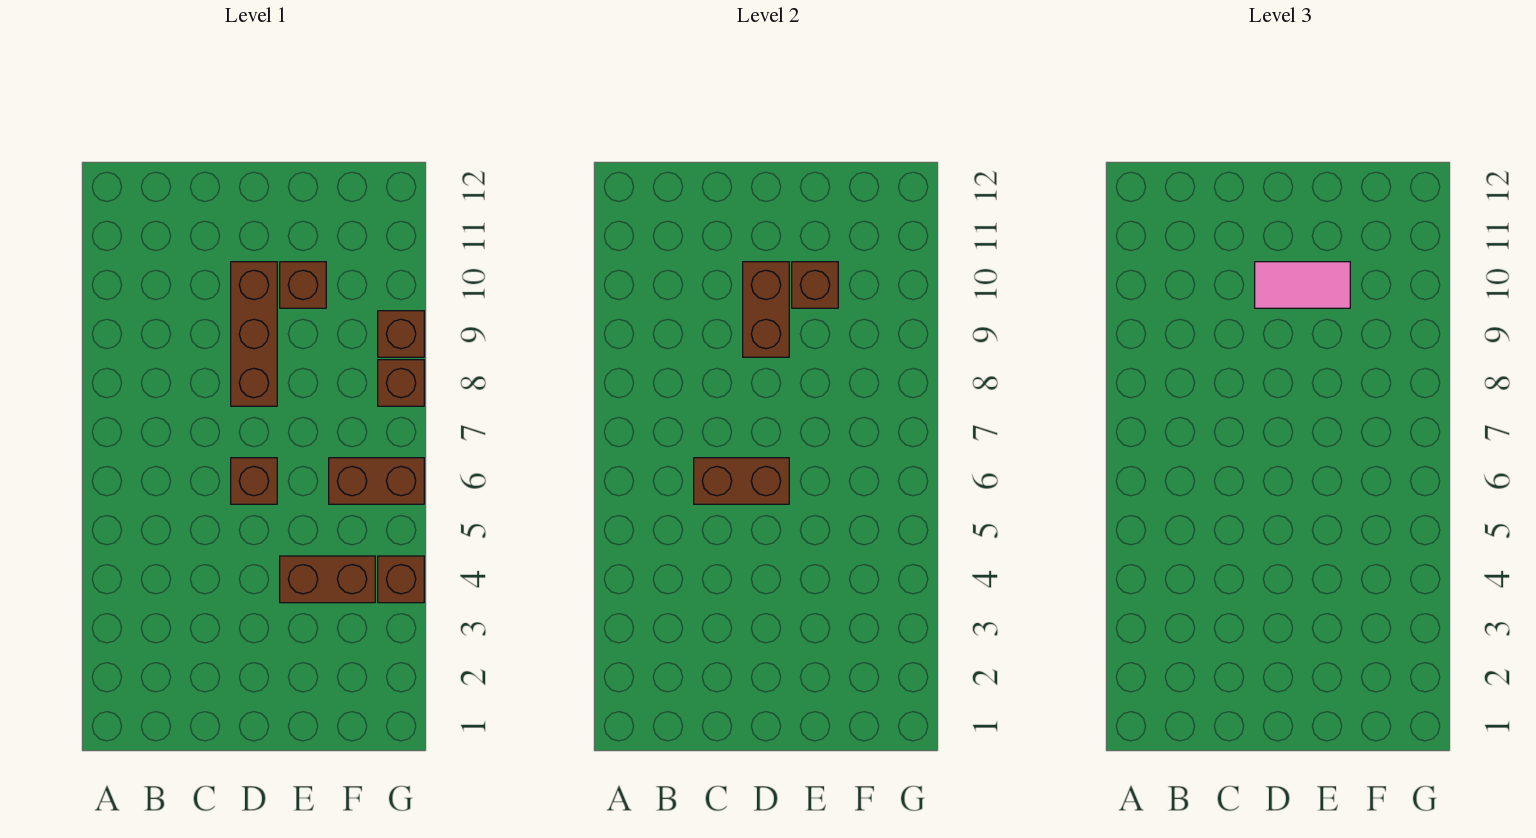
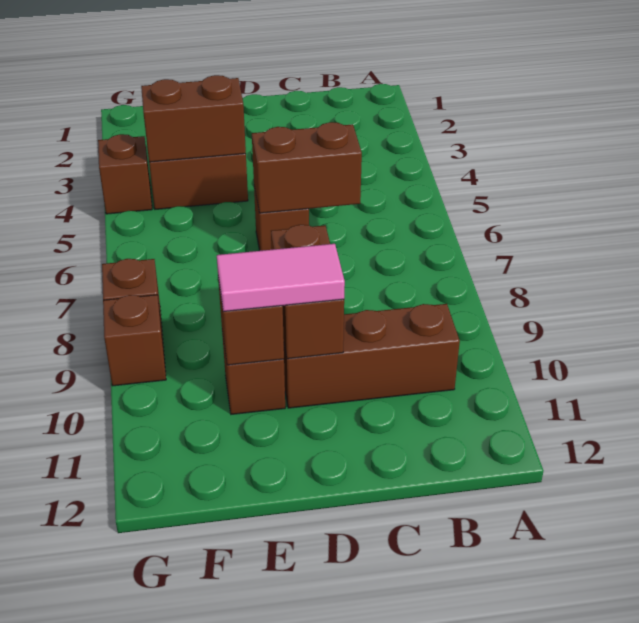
brown brick D8:D10 level 1 -> brown brick B10:D10 level 1
brown brick F6:G6 level 1 -> brown brick E4:F4 level 2

